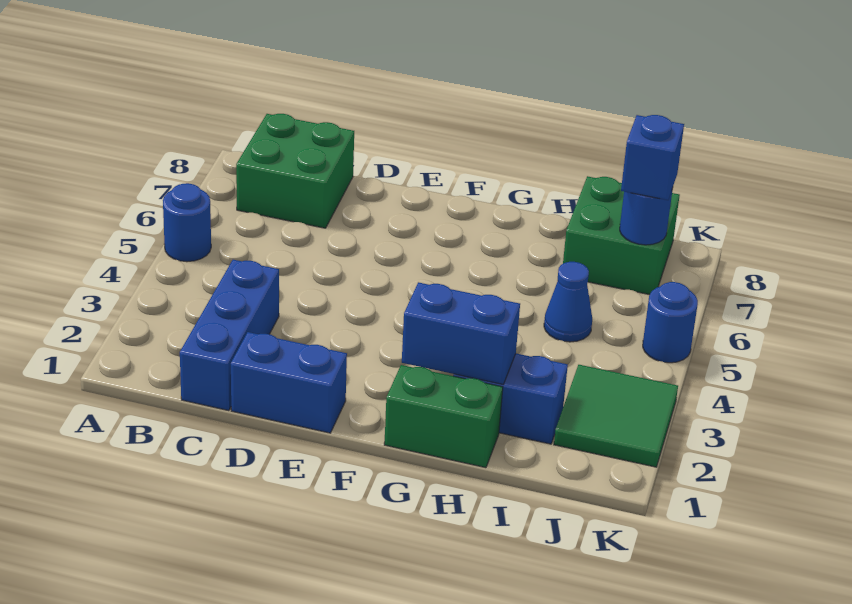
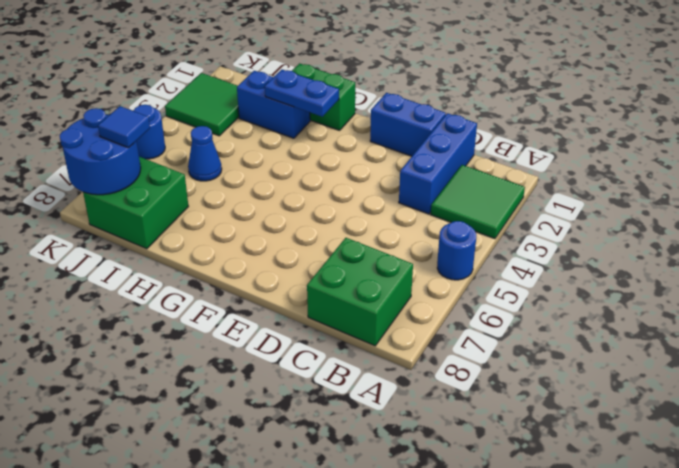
none -> green tile A2:B3 level 1
blue brick G2:H2 level 2 -> blue plate G2:H2 level 2
blue round brick J7 level 2 -> blue round brick J7:K8 level 2
blue brick J7 level 3 -> blue tile J7 level 3

